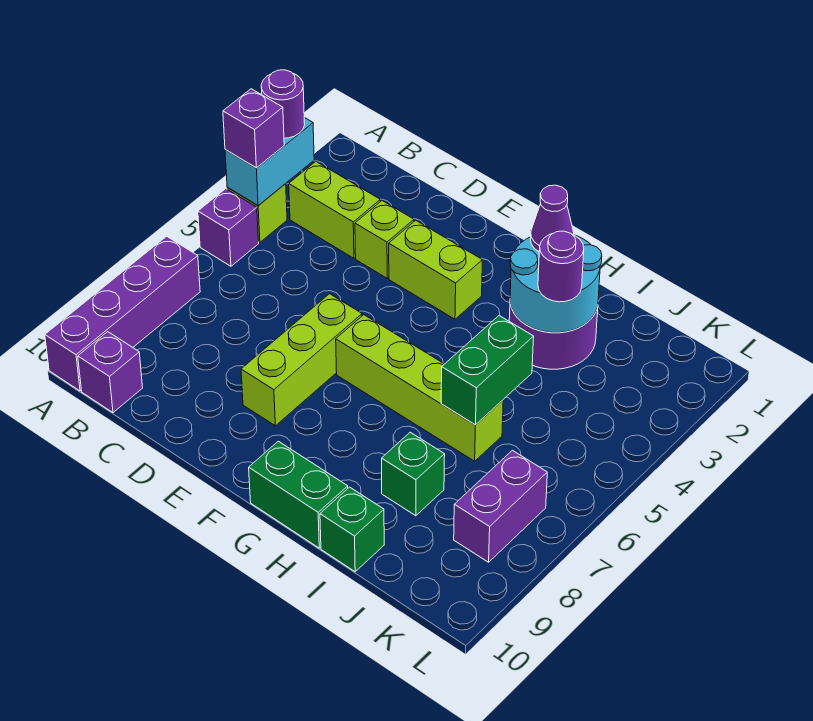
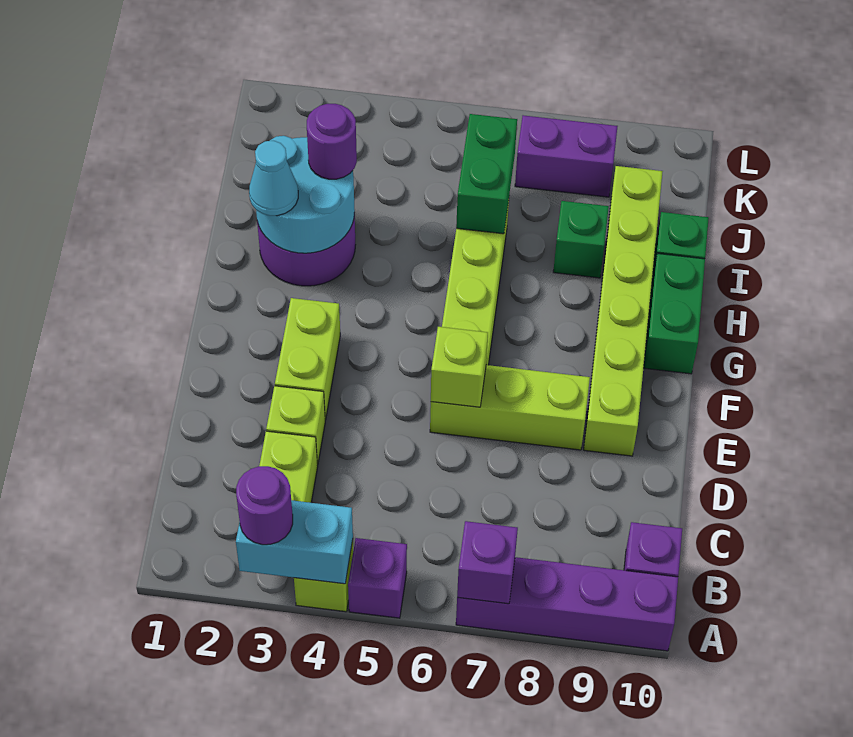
purple brick A4 level 3 -> purple brick A7 level 2
none -> lime brick E6 level 2
none -> lime brick E9:J9 level 1
purple cone H2 level 3 -> cyan cone H2 level 3
green brick I5:I6 level 2 -> green brick I6:J6 level 2

